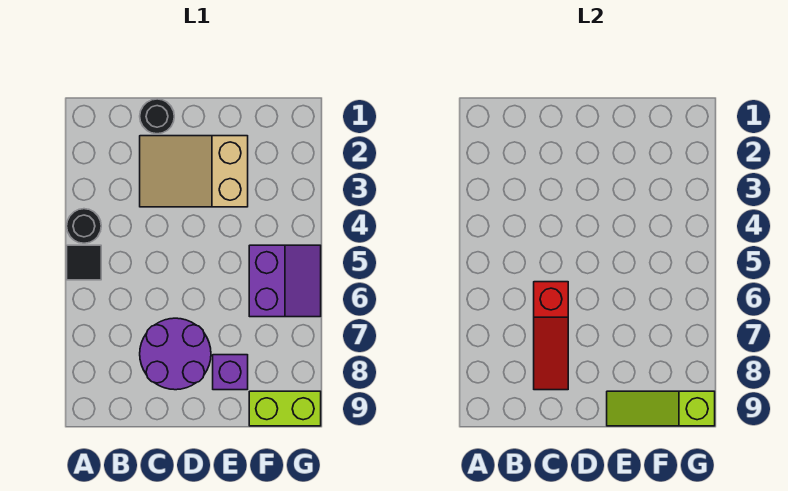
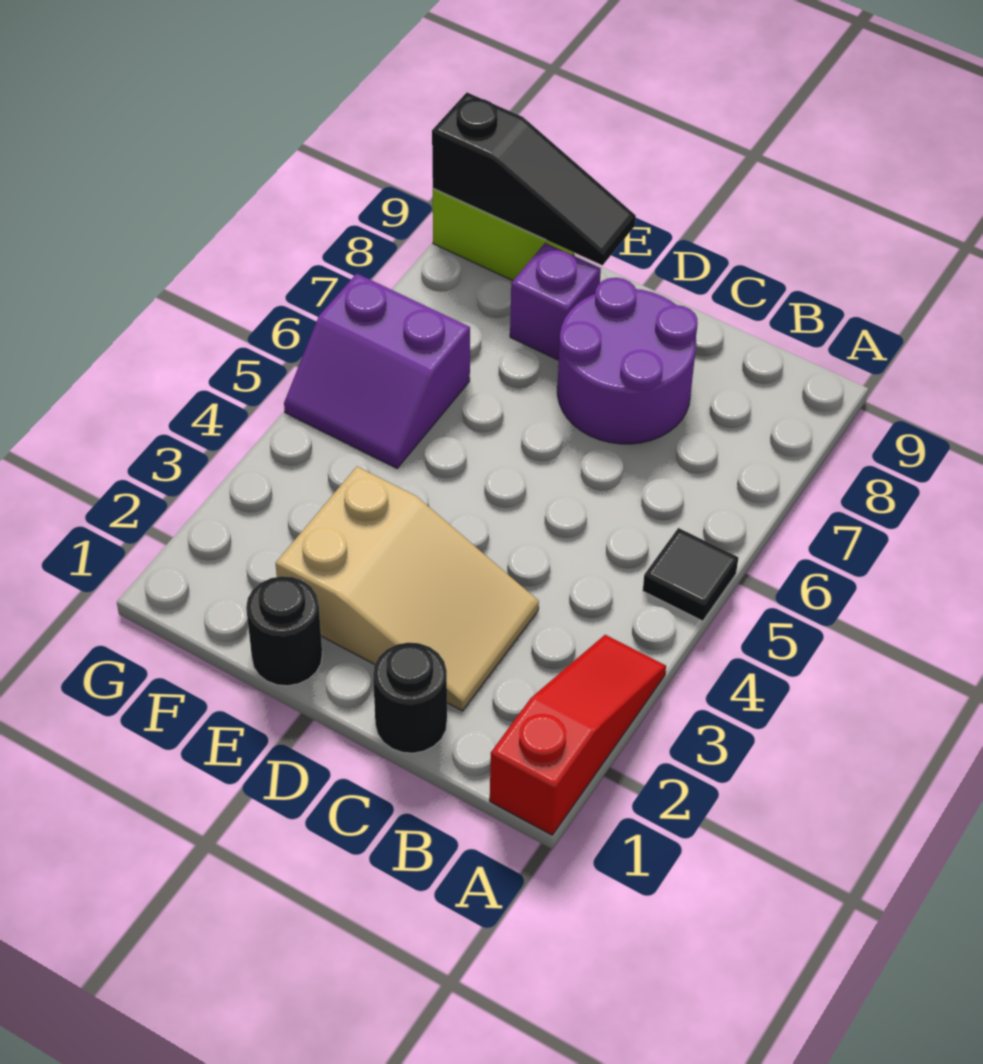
black round brick A4 level 1 -> black round brick E1 level 1
red slope C6:C8 level 2 top 6 -> red slope A1:A3 level 1 top 1
lime slope E9:G9 level 2 top G -> black slope E9:G9 level 2 top G
purple slope F5:G6 level 1 top F -> purple slope F5:G6 level 1 top 6

